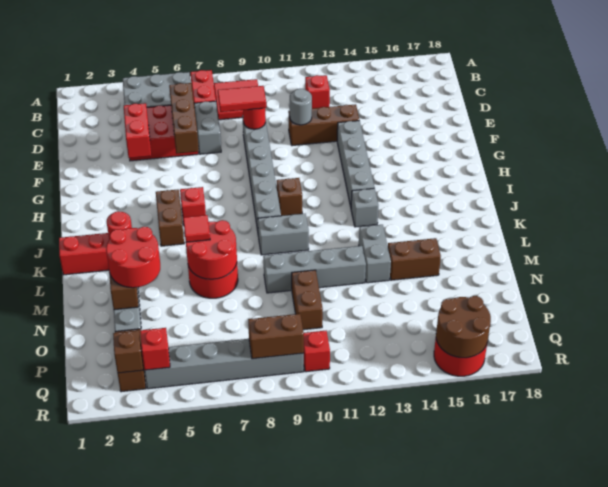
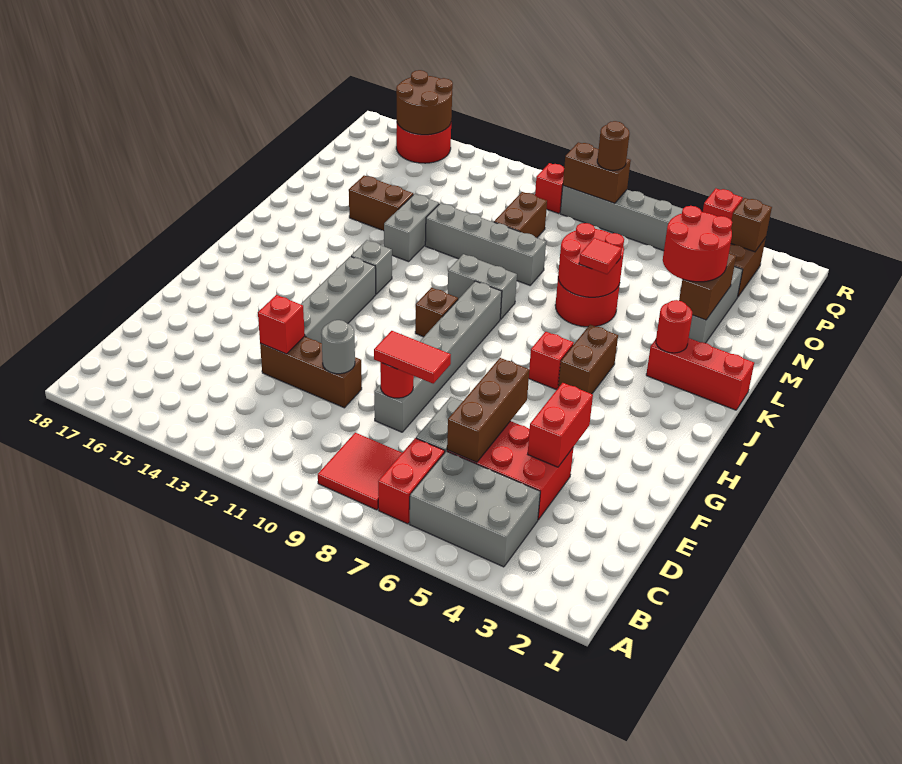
red brick C12 level 1 -> red brick E13 level 2
none -> brown round brick Q8 level 3

